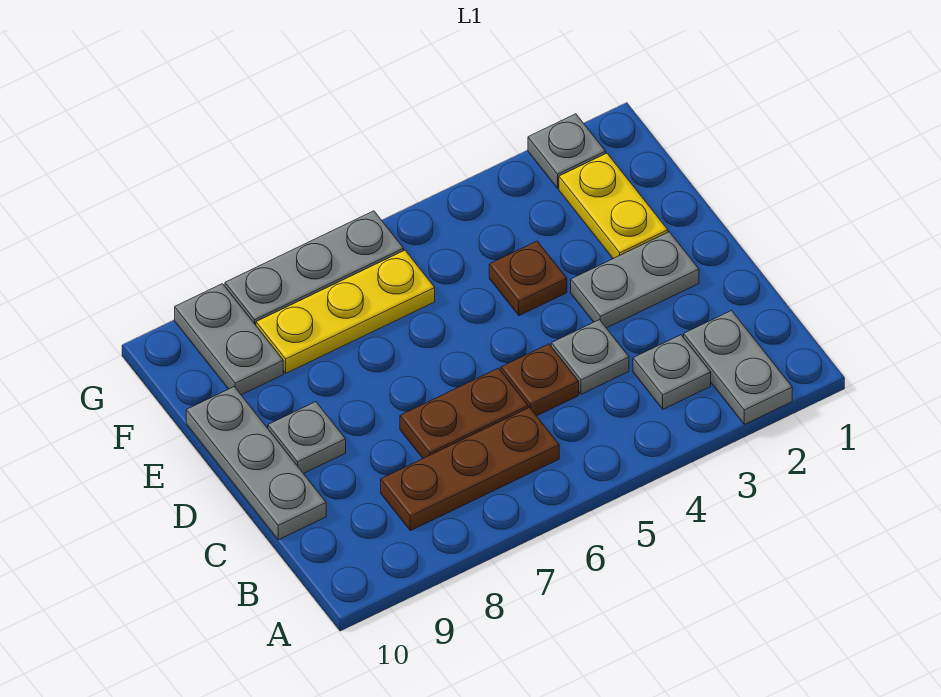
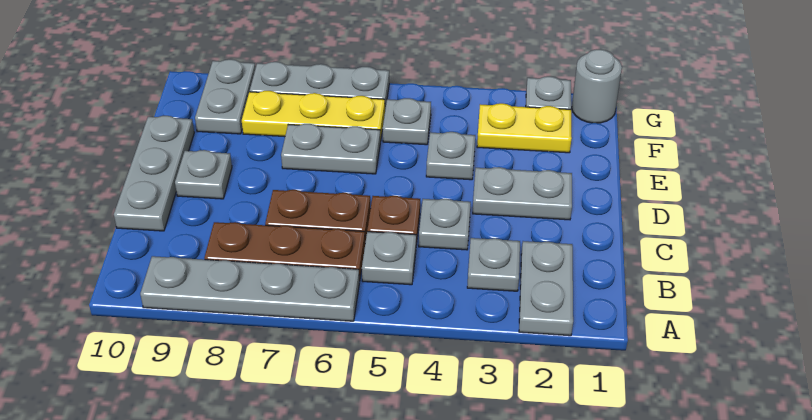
none -> grey plate A6:A9 level 1
none -> grey plate B5 level 1
yellow plate E2:F2 level 1 -> yellow plate F2:F3 level 1
brown plate E4 level 1 -> grey plate E4 level 1
none -> grey plate E6:E7 level 1
none -> grey plate F5 level 1
none -> grey round brick G1 level 1

